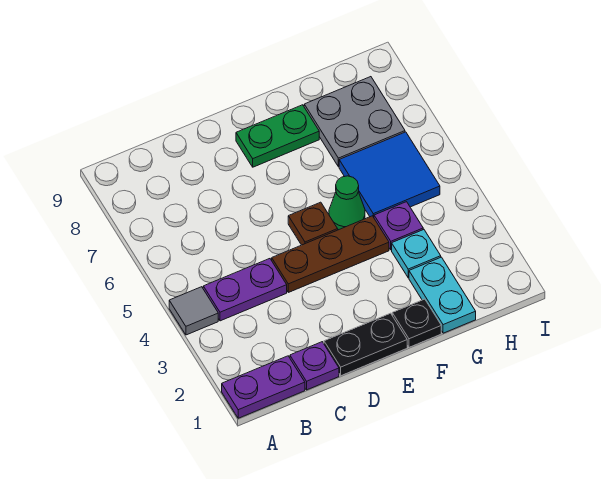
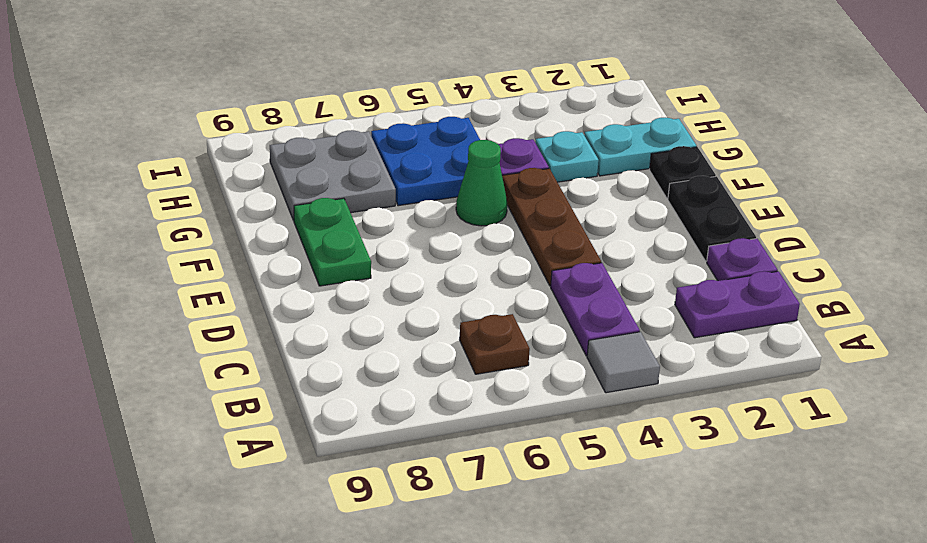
purple plate A1:B1 level 1 -> purple plate B1:B2 level 1
brown plate E5 level 1 -> brown plate B6 level 1
blue tile G5:H6 level 1 -> blue plate G5:H6 level 1

